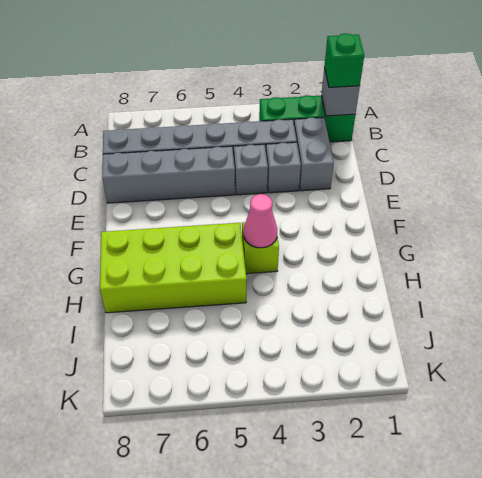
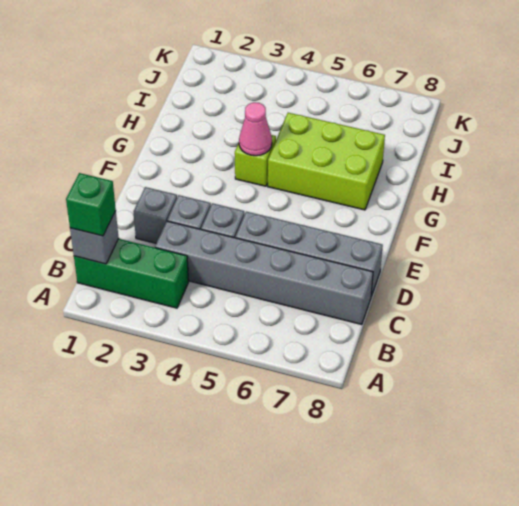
grey brick C2:D2 level 1 -> grey brick D2 level 1
lime brick G5:H8 level 1 -> lime brick G5:H7 level 1

